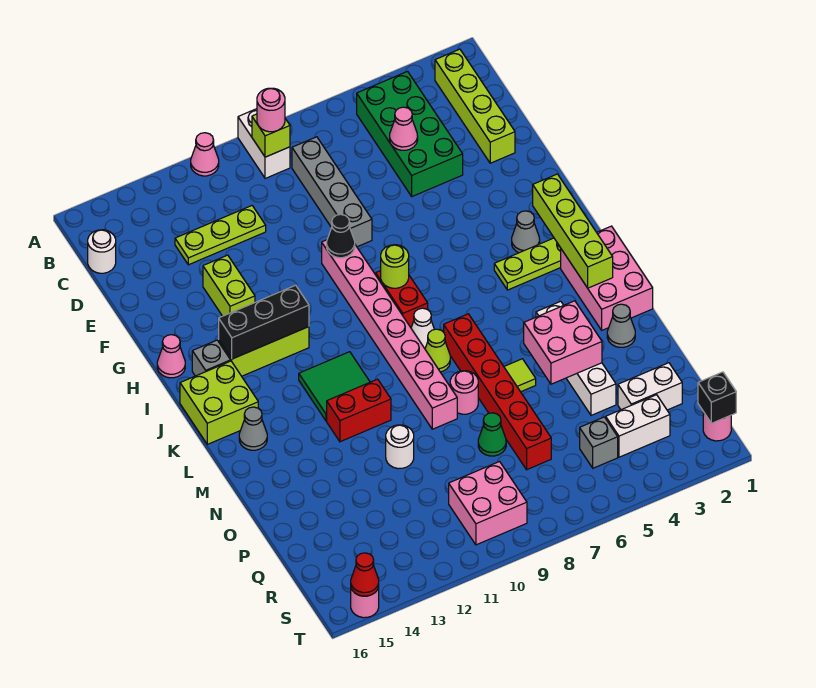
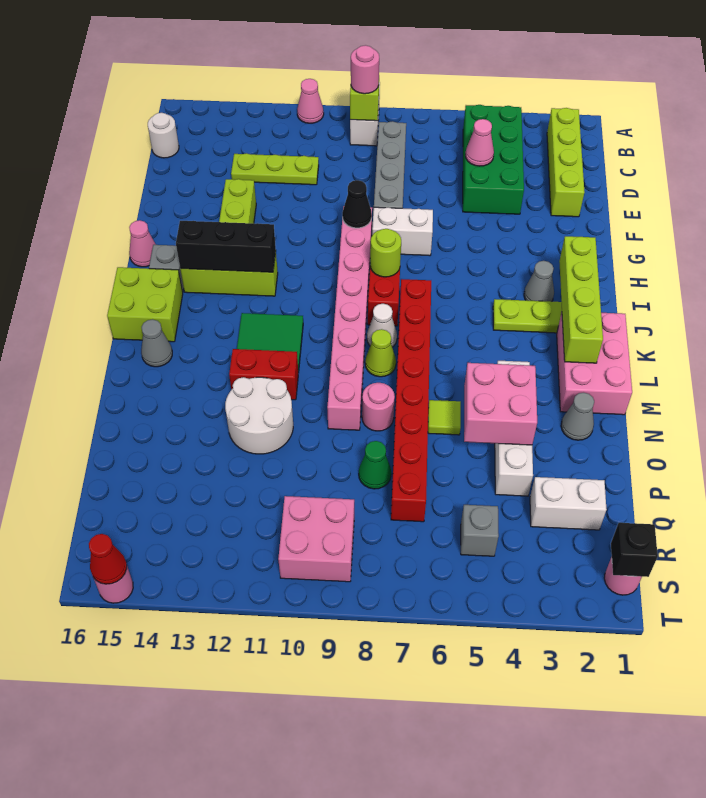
red brick L7:Q7 level 1 -> red brick J7:Q7 level 1
white round brick O11 level 1 -> white round brick N11:O12 level 1
white brick R3:R4 level 1 -> white brick G7:G8 level 1

